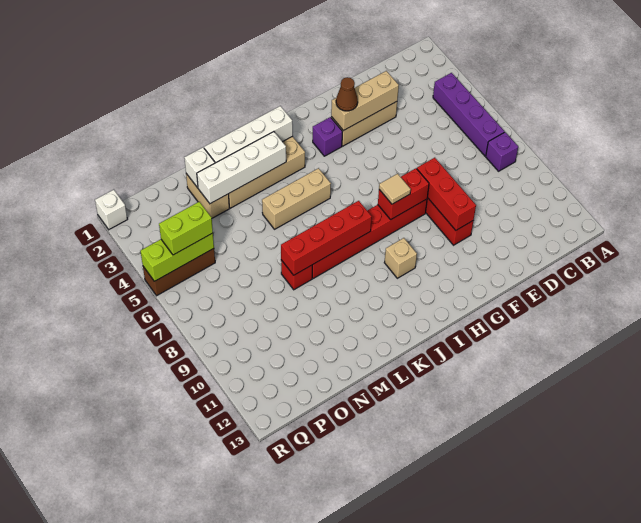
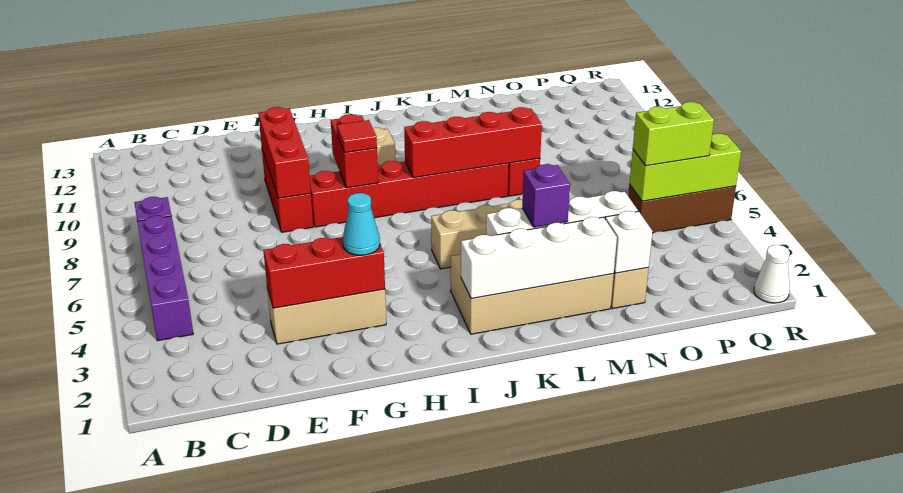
tan brick E3:G3 level 2 -> red brick E3:G3 level 2
brown cone G3 level 3 -> cyan cone G3 level 3
red brick G8:H8 level 2 -> red brick H8:H9 level 2
purple brick H3 level 1 -> purple brick L3 level 3
tan tile H8 level 3 -> red tile H8 level 3
white brick R1 level 1 -> white cone R1 level 1

